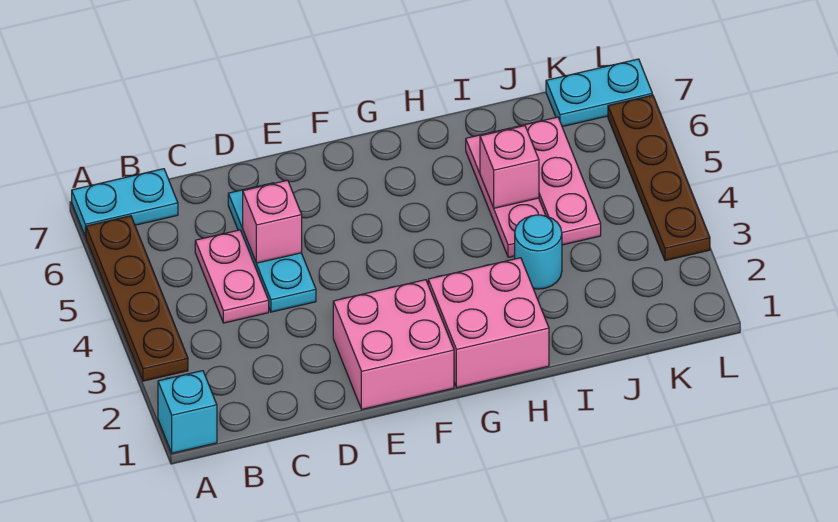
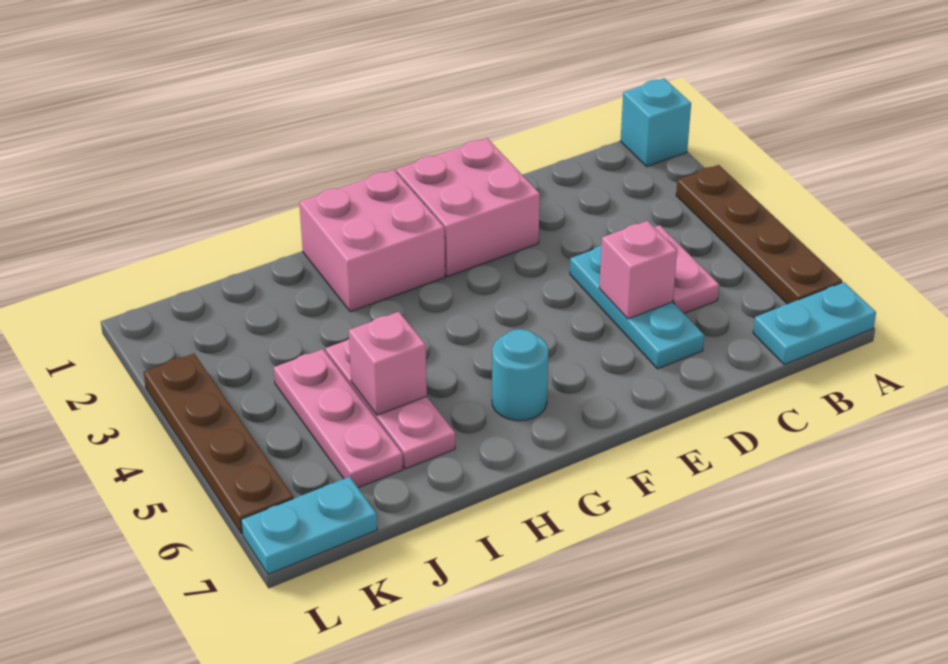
cyan round brick I3 level 1 -> cyan round brick G6 level 1

